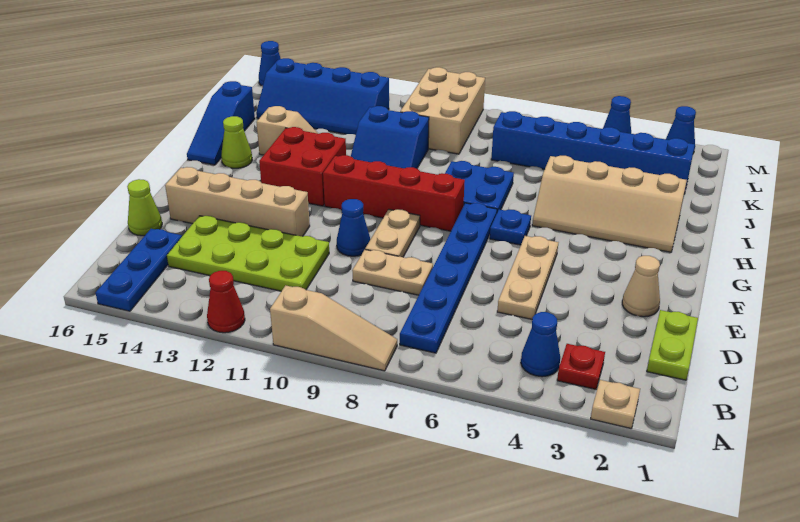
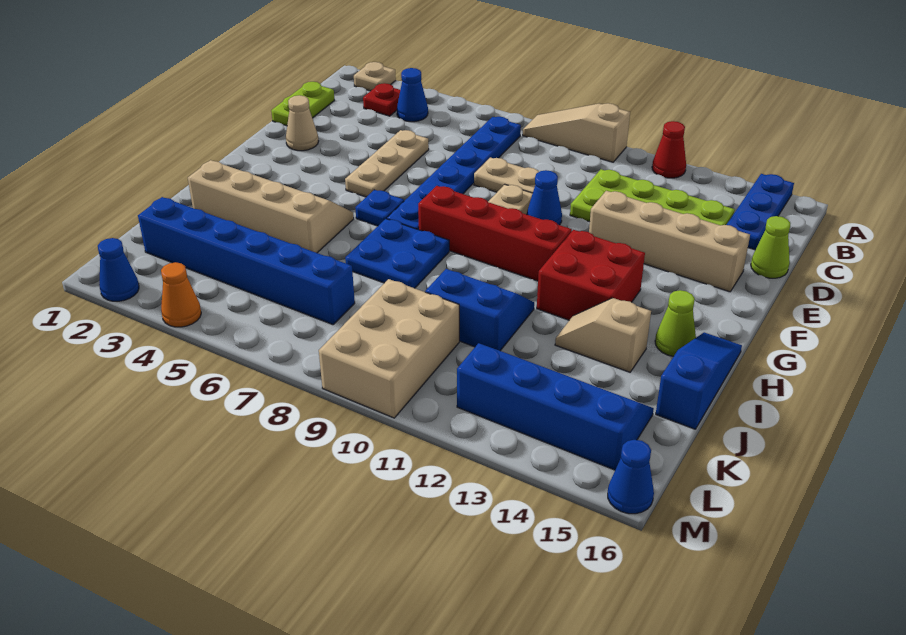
blue cone M4 level 1 -> orange cone M4 level 1

